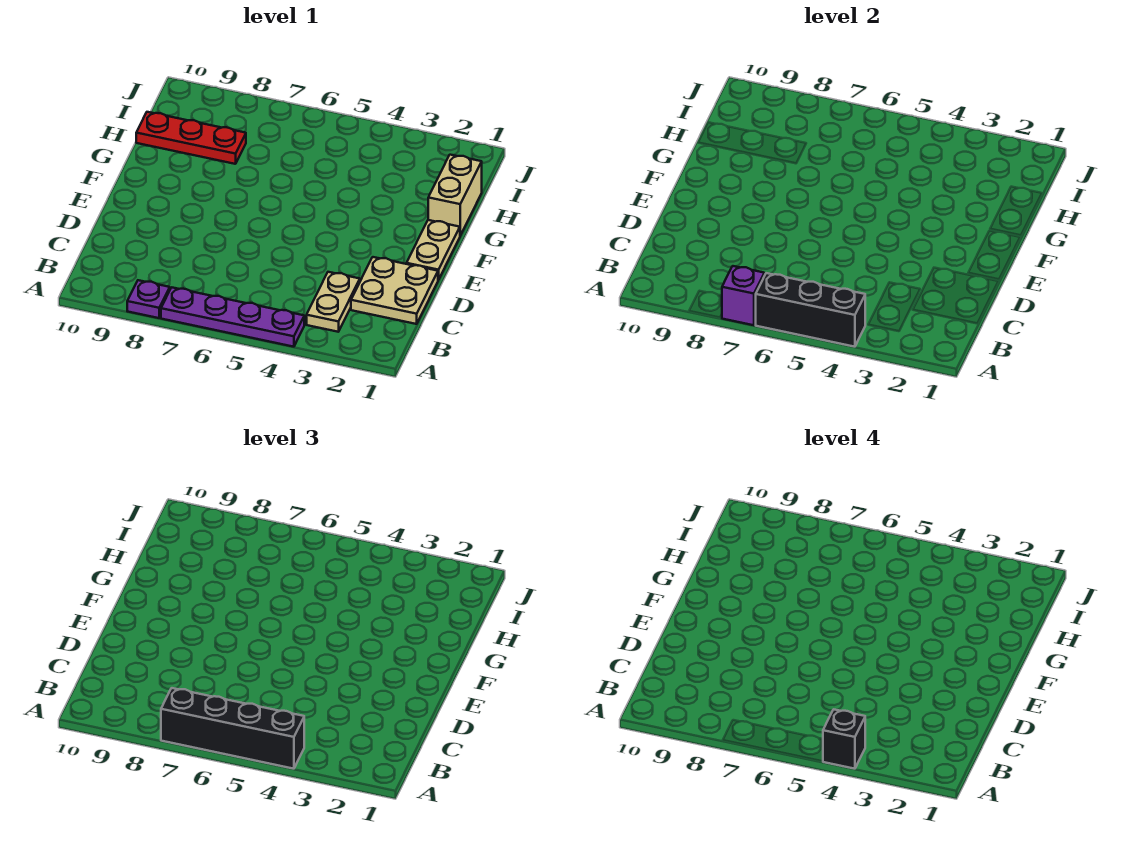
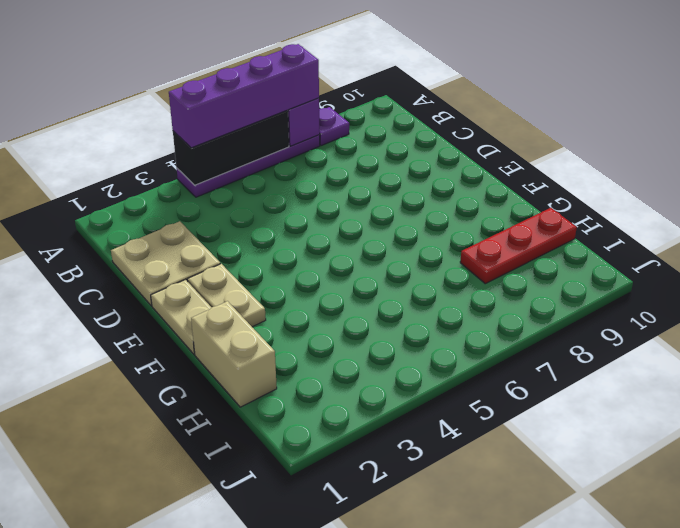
black brick A4:A7 level 3 -> purple brick A4:A7 level 3
black brick A4 level 4 -> none
tan plate B3:C3 level 1 -> tan plate E2:F2 level 1

